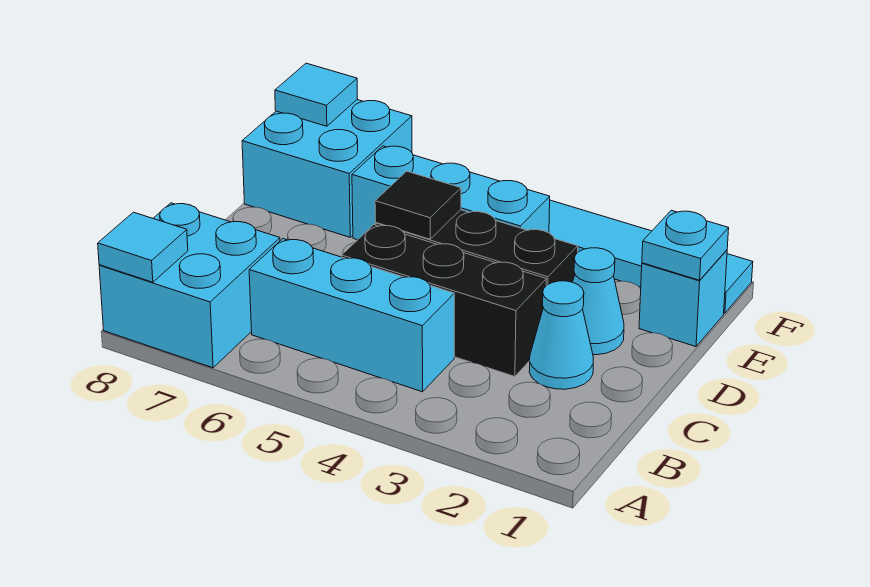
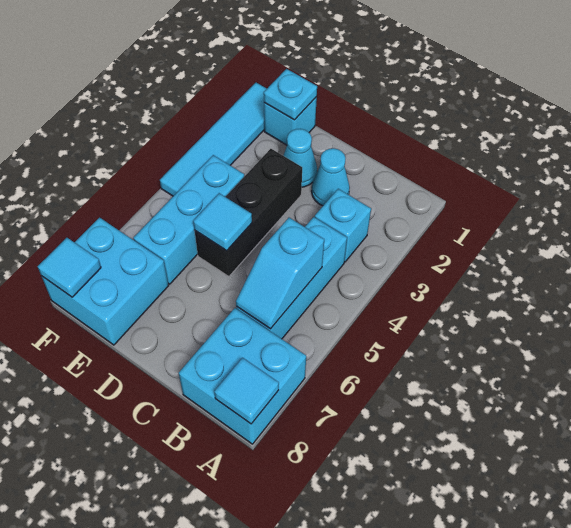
none -> cyan brick B3 level 1
none -> cyan slope B5:B6 level 2 top 5
black brick C3:C5 level 1 -> none
black tile D5 level 2 -> cyan tile D5 level 2

